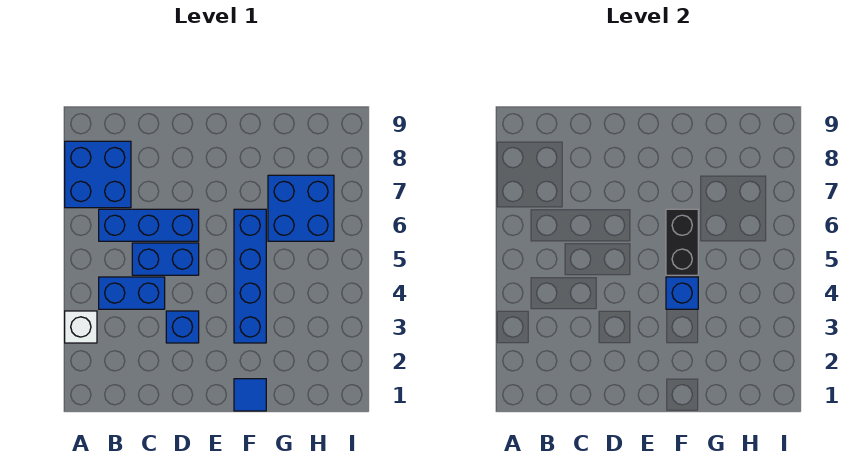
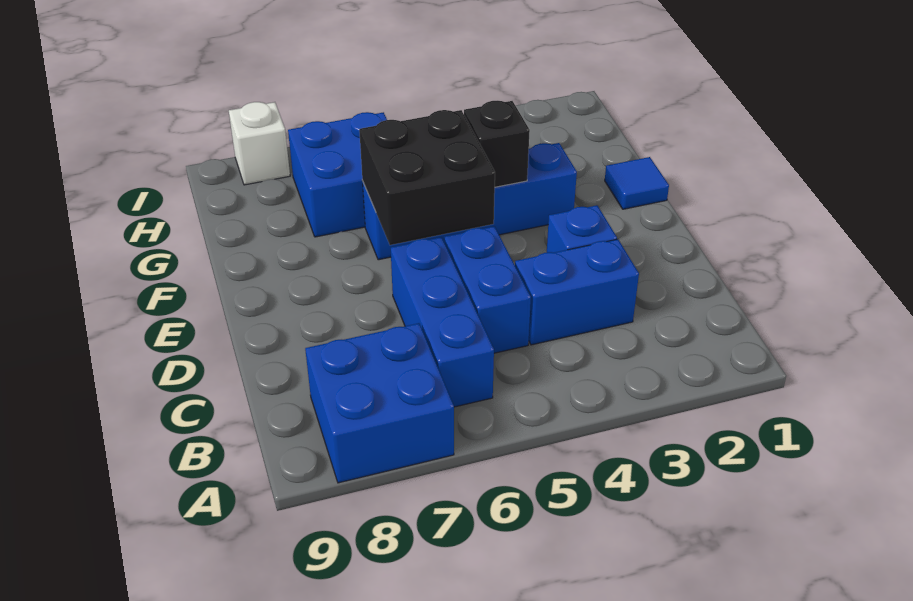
white brick A3 level 1 -> white brick I8 level 1
blue brick B4:C4 level 1 -> blue brick C3:C4 level 1
blue brick F4 level 2 -> black brick F4 level 2
black brick F5:F6 level 2 -> black brick E5:F6 level 2

